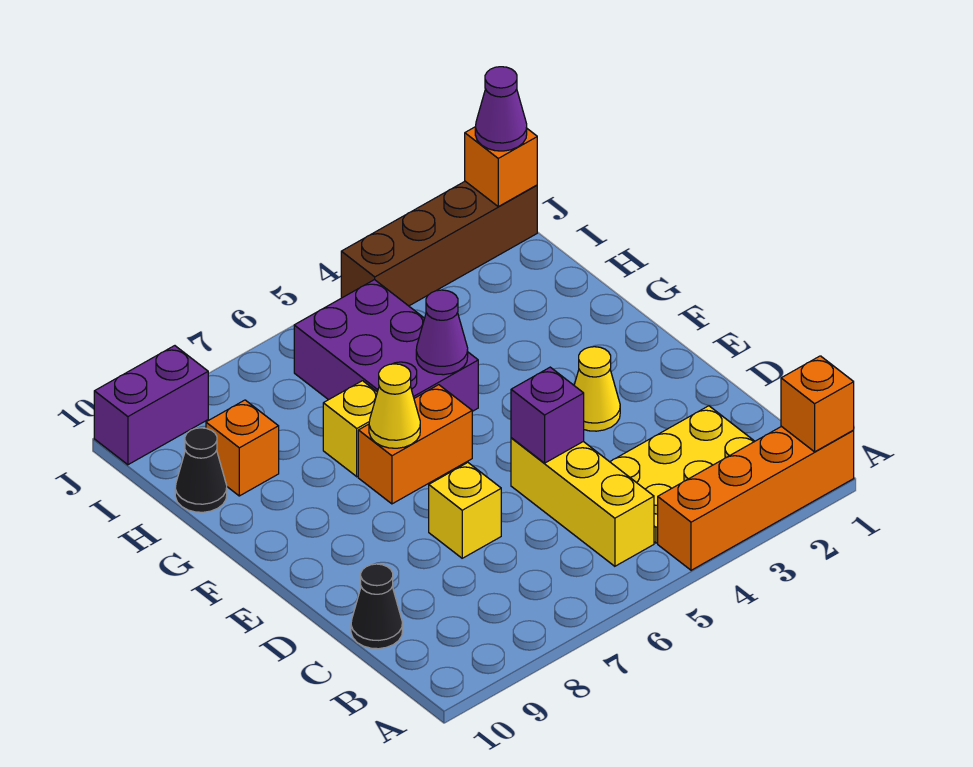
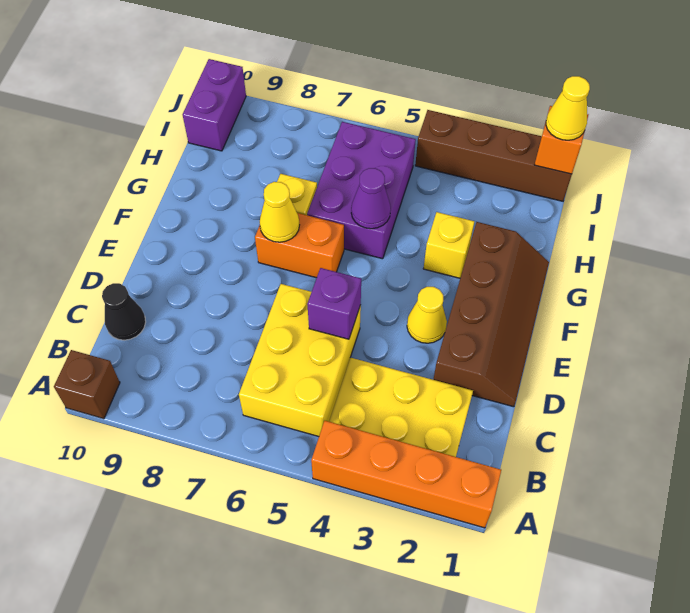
orange brick A1 level 2 -> none
none -> brown brick A10 level 1
yellow brick B5:D5 level 1 -> yellow brick B5:D6 level 1
none -> brown slope D1:G2 level 1 top 2
yellow brick D7 level 1 -> yellow brick G3 level 1
orange brick H9 level 1 -> none
black cone H10 level 1 -> none
purple cone J1 level 3 -> yellow cone J1 level 3
purple brick J9:J10 level 1 -> purple brick I10:J10 level 1

